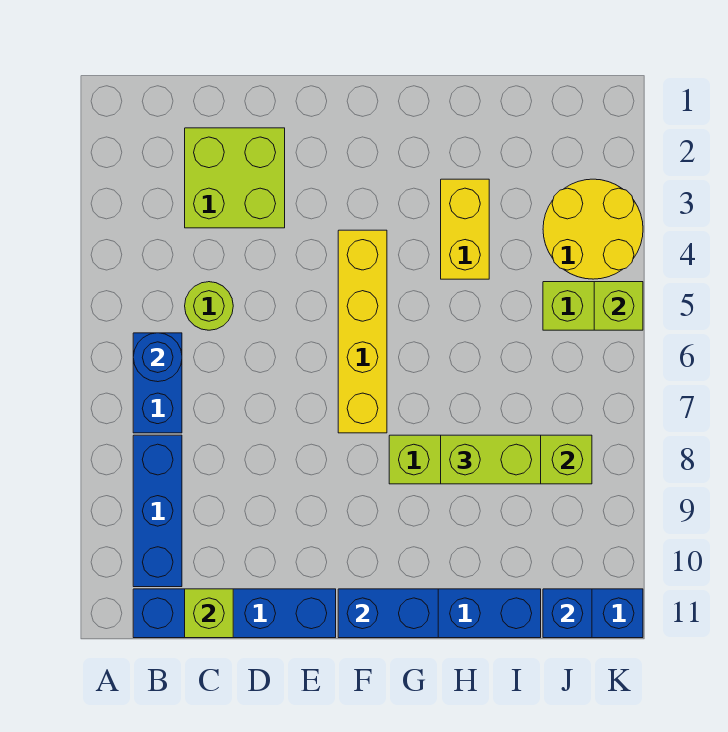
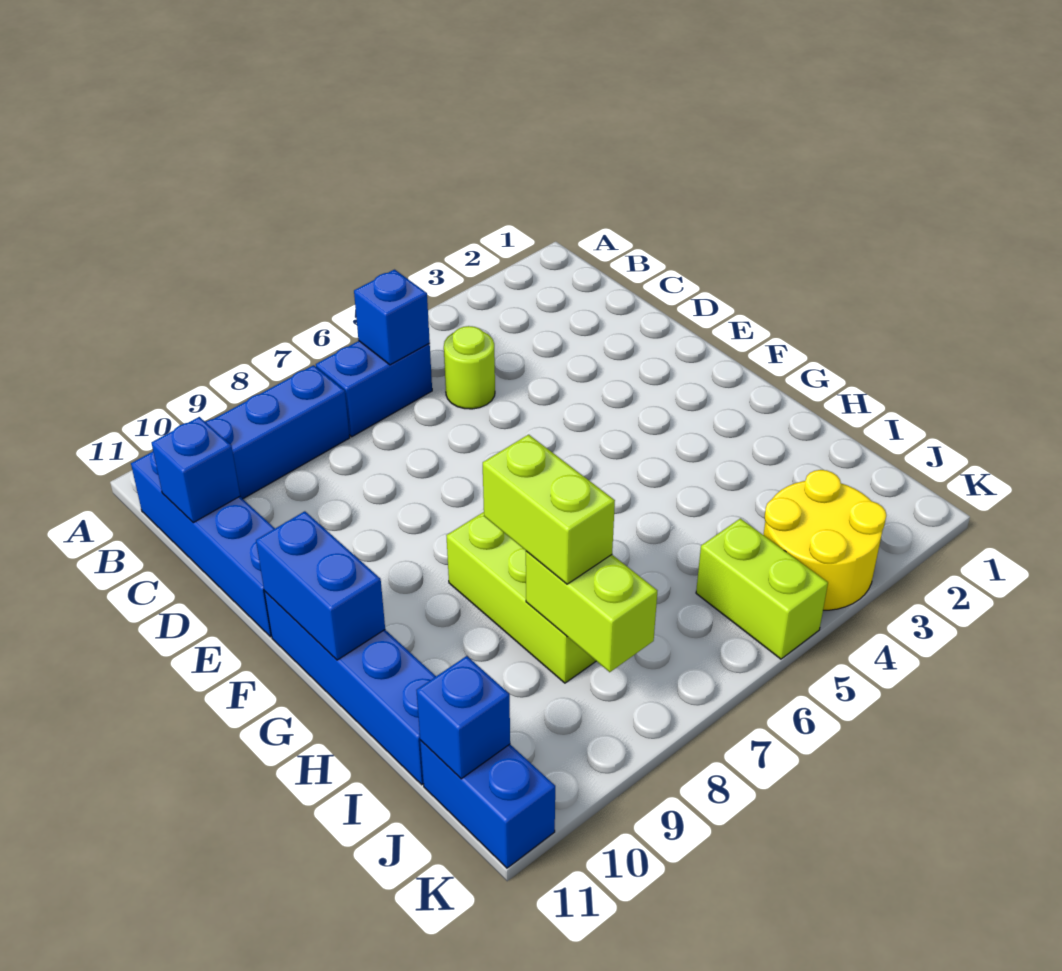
blue round brick B6 level 2 -> blue brick B6 level 2
lime brick C2:D3 level 1 -> none
lime brick C11 level 2 -> blue brick C11 level 2
yellow brick F4:F7 level 1 -> none
yellow brick H3:H4 level 1 -> none
lime brick K5 level 2 -> none

